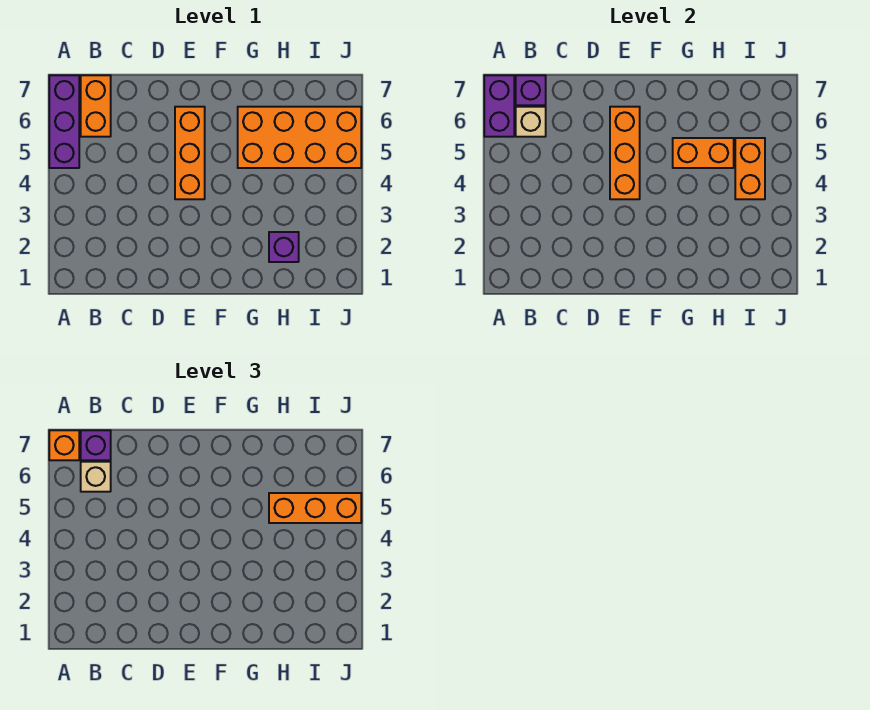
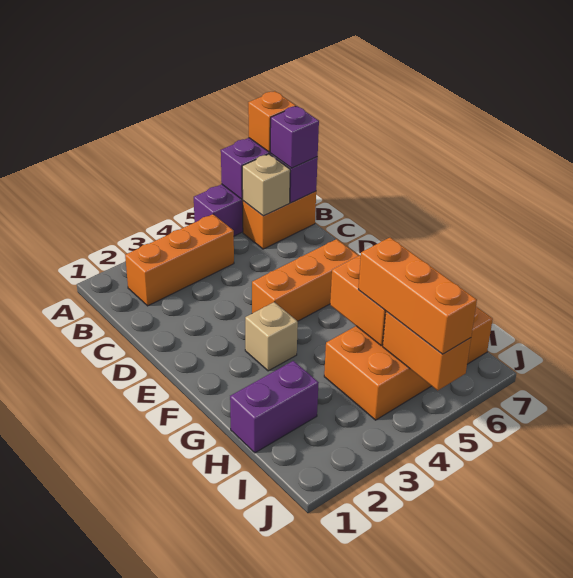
tan brick B6 level 3 -> tan brick F3 level 1
orange brick E4:E6 level 2 -> orange brick B2:B4 level 1
orange brick G5:J6 level 1 -> orange brick H4:I7 level 1
purple brick H2 level 1 -> purple brick H1:H2 level 1
orange brick I4:I5 level 2 -> orange brick I5:J5 level 2

